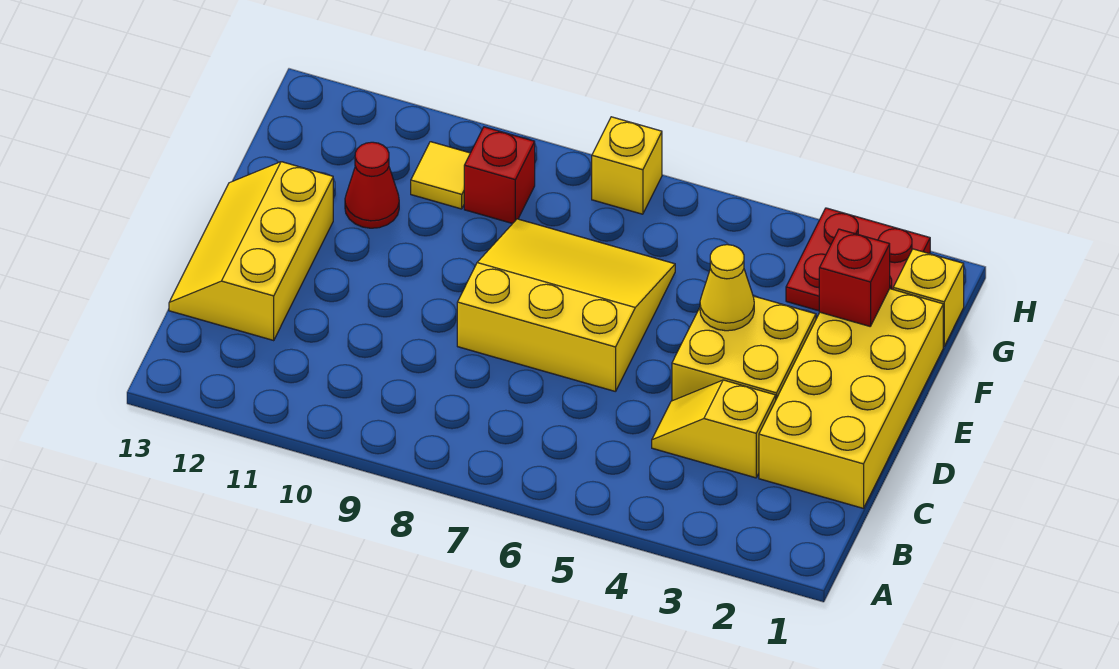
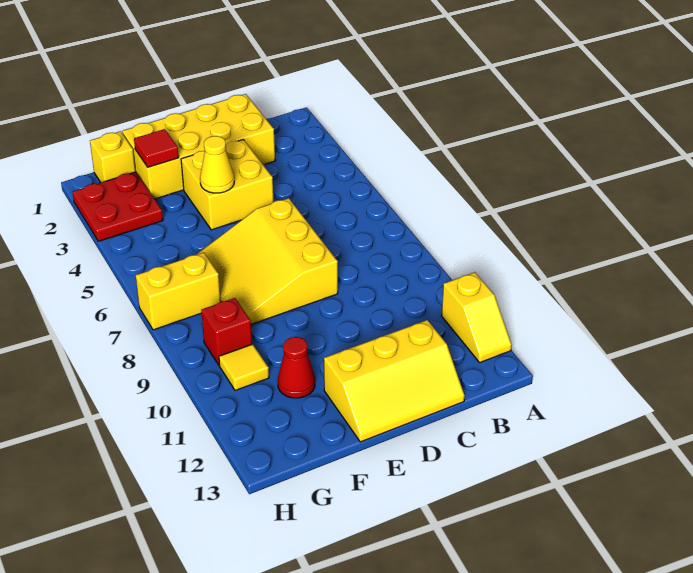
yellow slope C3:C4 level 1 top 3 -> yellow slope A11:A12 level 1 top 11
red brick F2 level 2 -> red tile F2 level 2
yellow brick H7 level 1 -> yellow brick G7:H7 level 1

